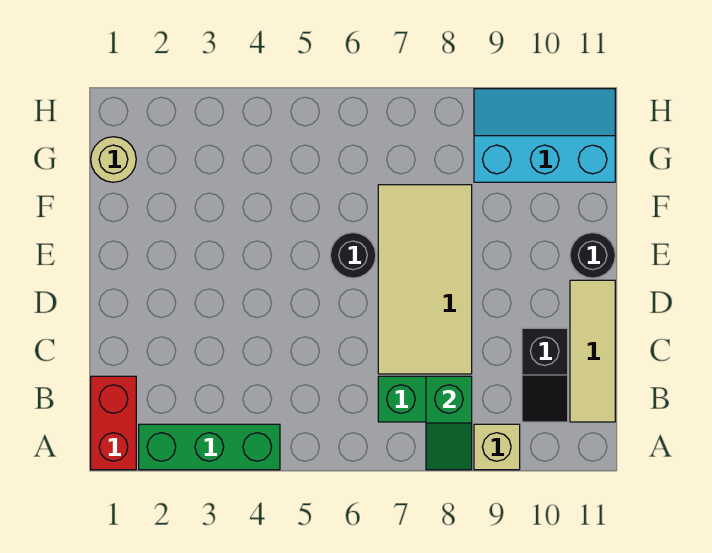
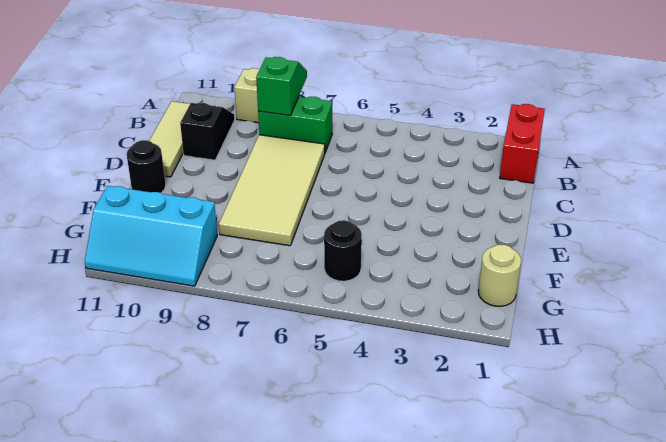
green brick A2:A4 level 1 -> none
black round brick E6 level 1 -> black round brick G5 level 1

